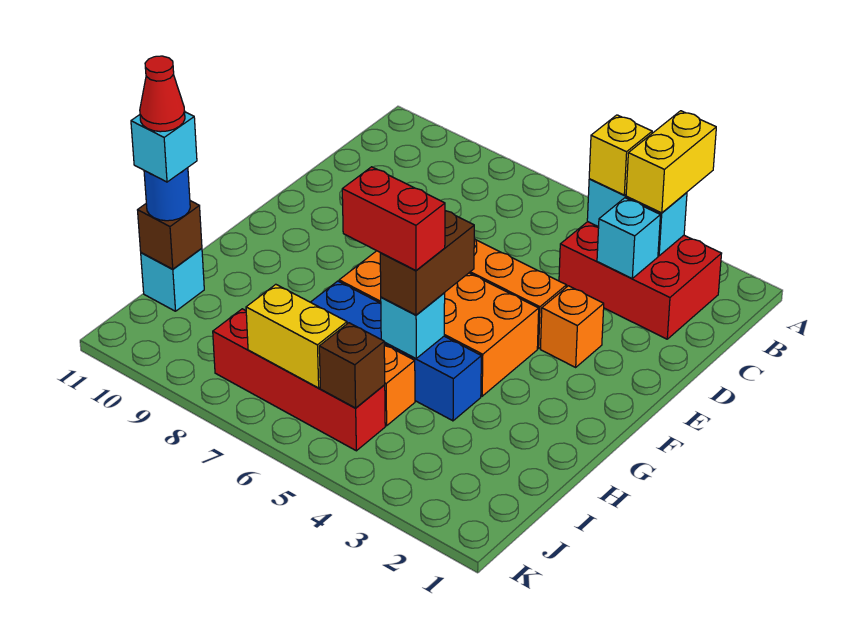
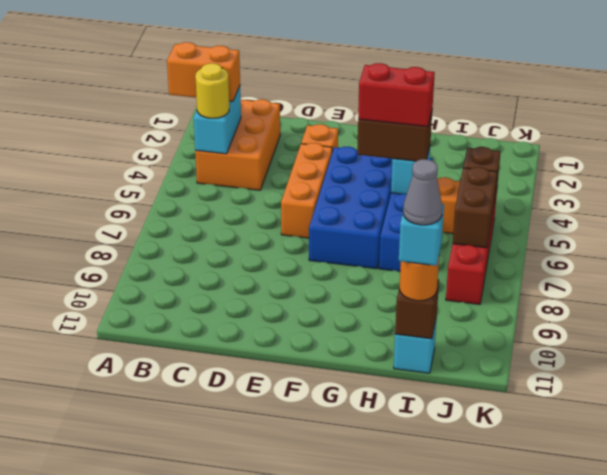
yellow brick A3:B3 level 3 -> orange brick A3:B3 level 3
red brick B2:C4 level 1 -> orange brick B2:C4 level 1
yellow brick B4 level 3 -> yellow round brick B4 level 3
cyan brick C3 level 2 -> none
orange brick F4:G7 level 1 -> blue brick F4:G7 level 1
red brick H5:H6 level 4 -> red brick G5:H5 level 4
blue round brick I11 level 3 -> orange round brick I11 level 3
red cone I11 level 5 -> grey cone I11 level 5
yellow brick J6:J7 level 2 -> brown brick J6:J7 level 2

